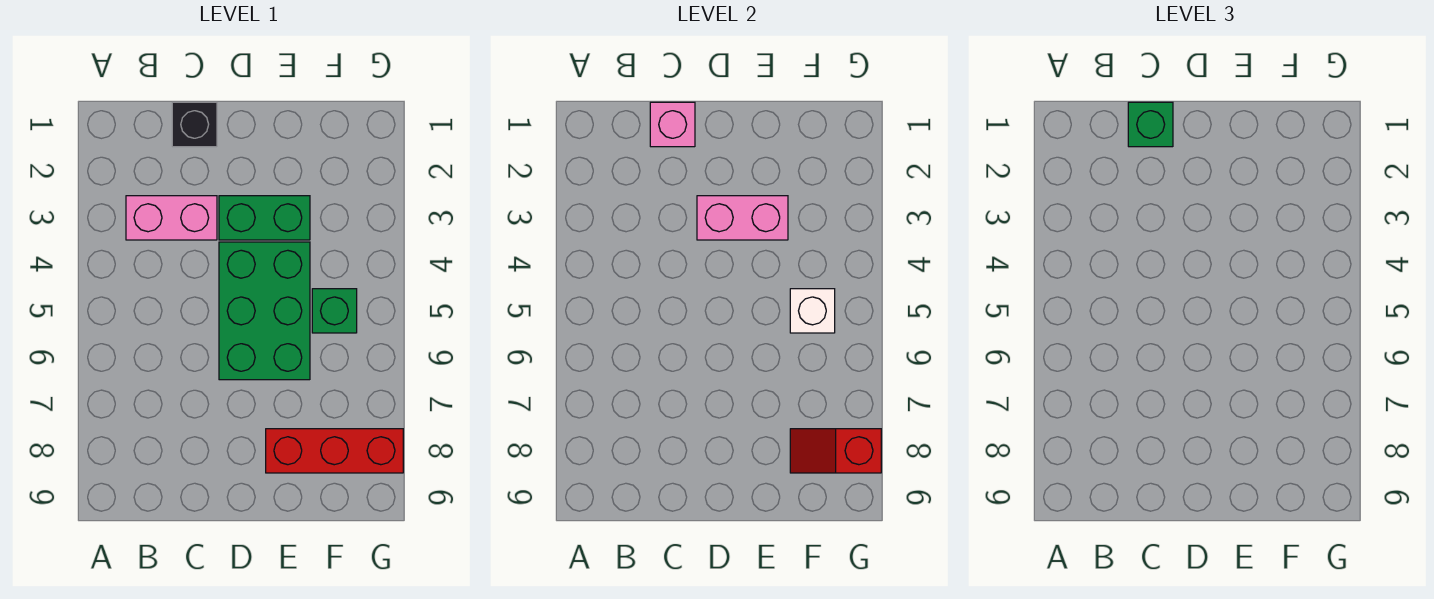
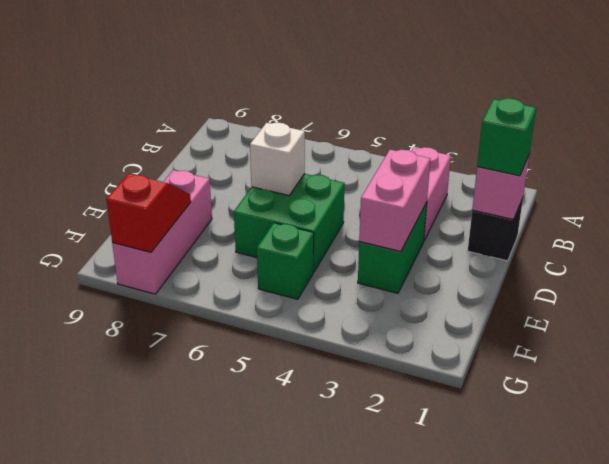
green brick D4:E6 level 1 -> green brick D5:E6 level 1
red brick E8:G8 level 1 -> pink brick E8:G8 level 1
white brick F5 level 2 -> white brick D6 level 2

